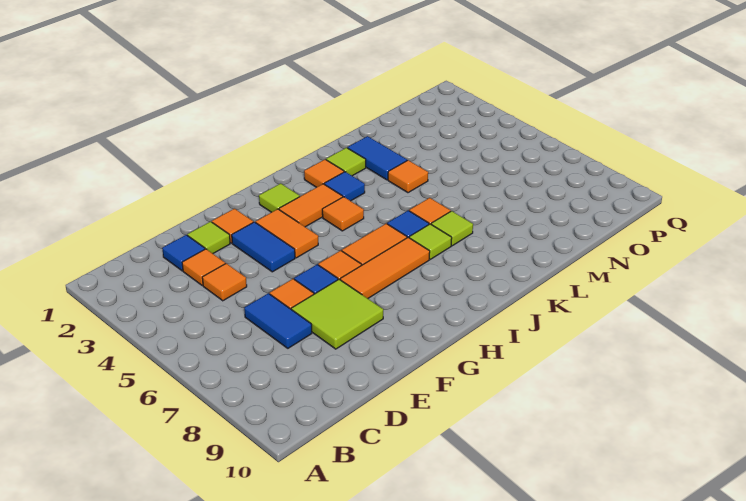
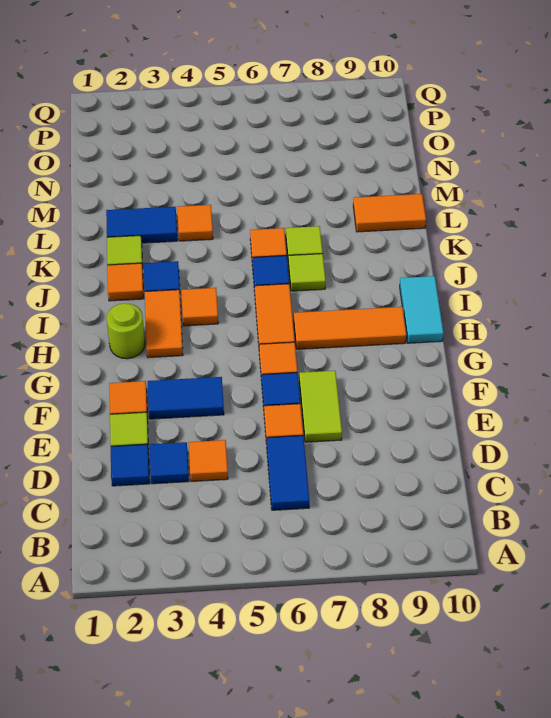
orange tile D3 level 1 -> blue tile D3 level 1
blue tile D6:D7 level 1 -> blue tile C6:D6 level 1
lime tile E7:F8 level 1 -> lime tile E7:F7 level 1
orange tile G3:G4 level 1 -> orange tile L9:L10 level 1
orange tile G7:I7 level 1 -> orange tile H7:H9 level 1
lime tile H2 level 1 -> lime round brick H2 level 1
none -> cyan tile H10:I10 level 1

